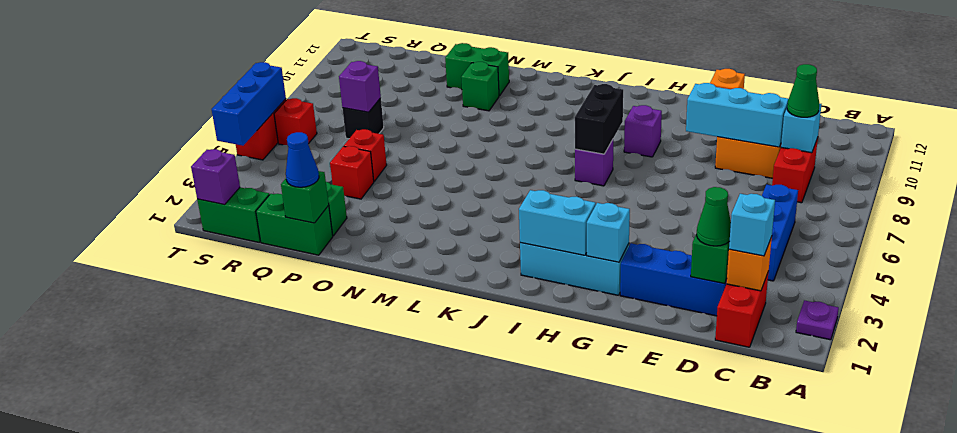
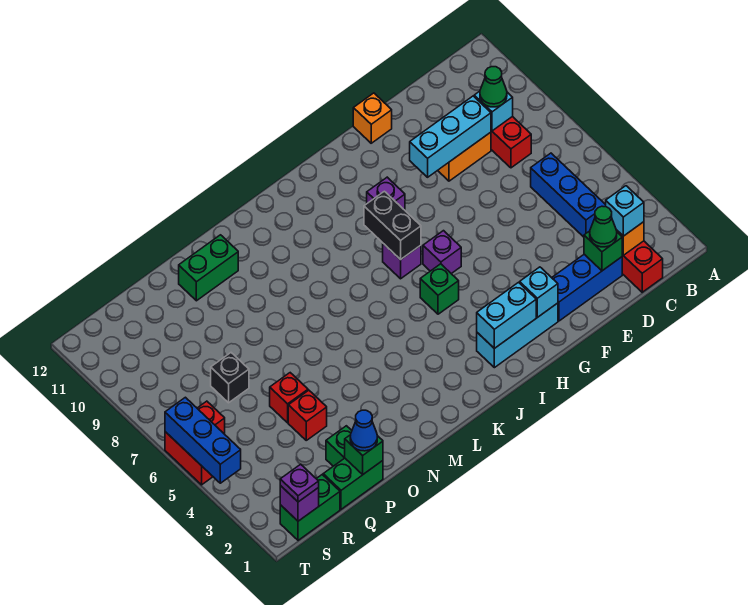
purple plate A2 level 1 -> purple plate S1 level 3
green brick N10 level 1 -> green brick I5 level 1
purple brick Q7 level 2 -> purple brick H6 level 1

